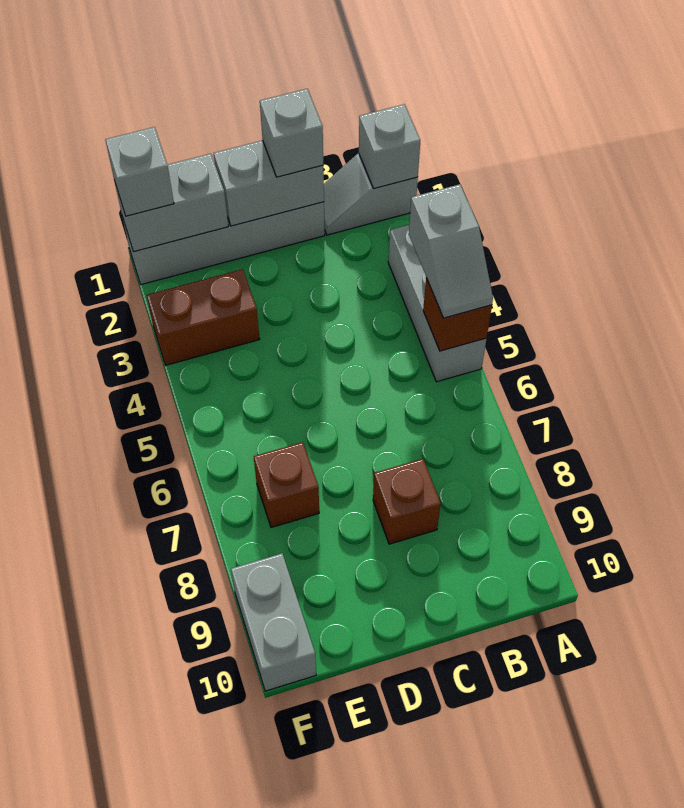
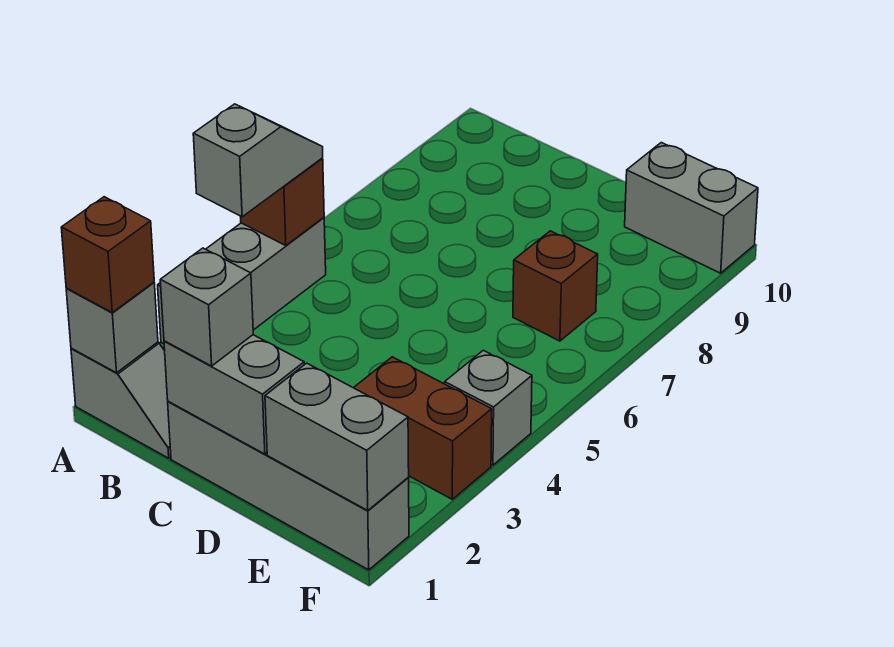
brown brick C8 level 1 -> brown brick A1 level 3
grey brick F1 level 3 -> grey brick F4 level 1
grey brick F9:F10 level 1 -> grey brick E10:F10 level 1

